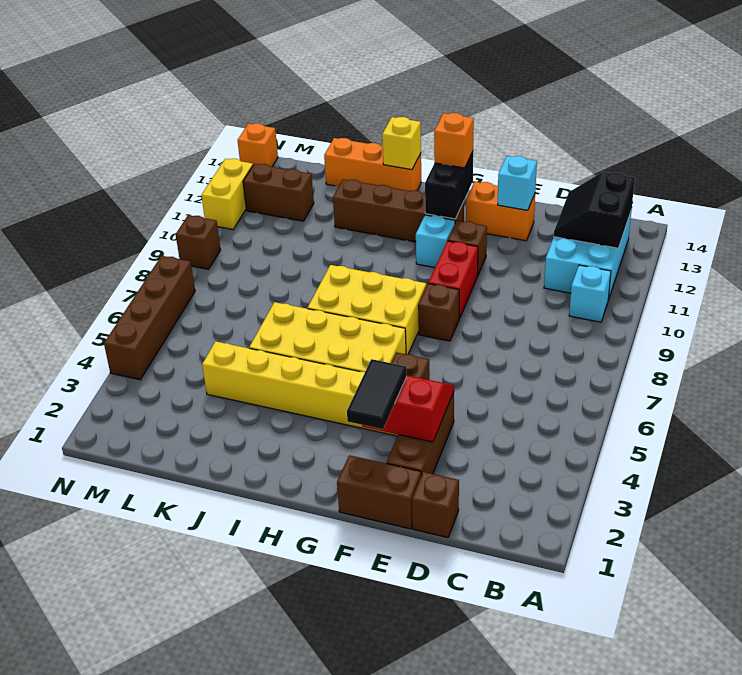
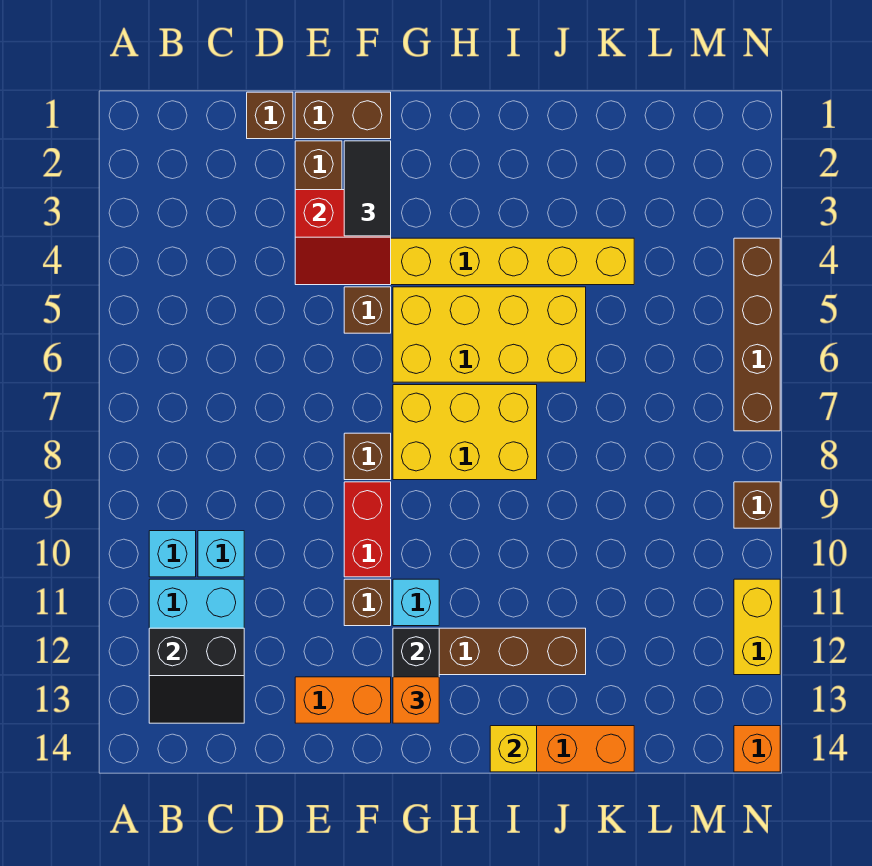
black slope B12:C13 level 2 top B -> black slope B12:C13 level 2 top 12
cyan brick E13 level 2 -> cyan brick C10 level 1
brown brick L12:M12 level 1 -> none

